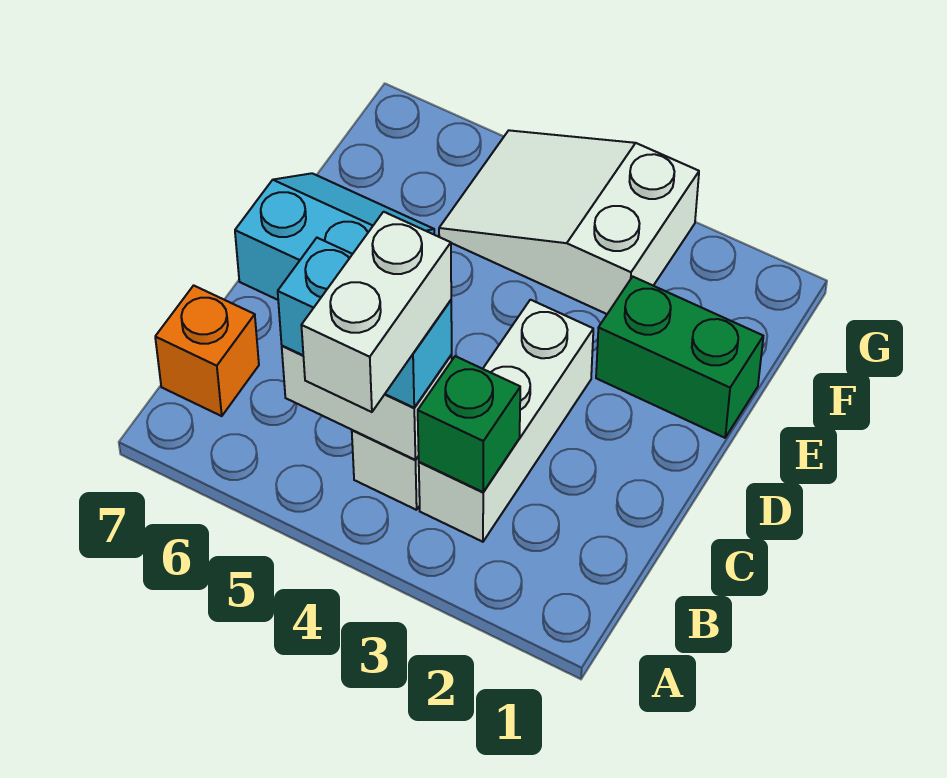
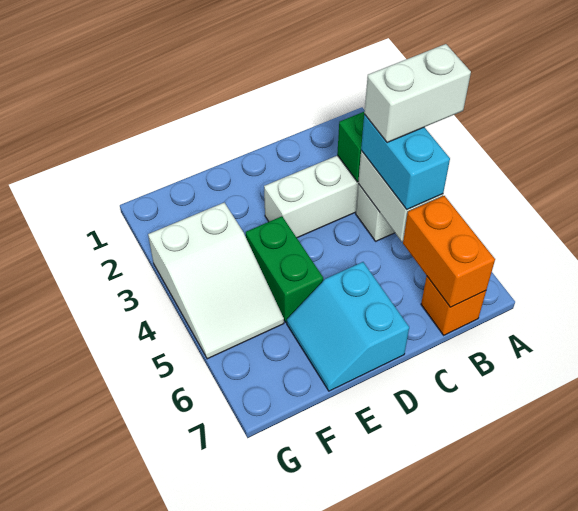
none -> orange brick B6:B7 level 2
green brick E1:E2 level 1 -> green brick E4:E5 level 1

